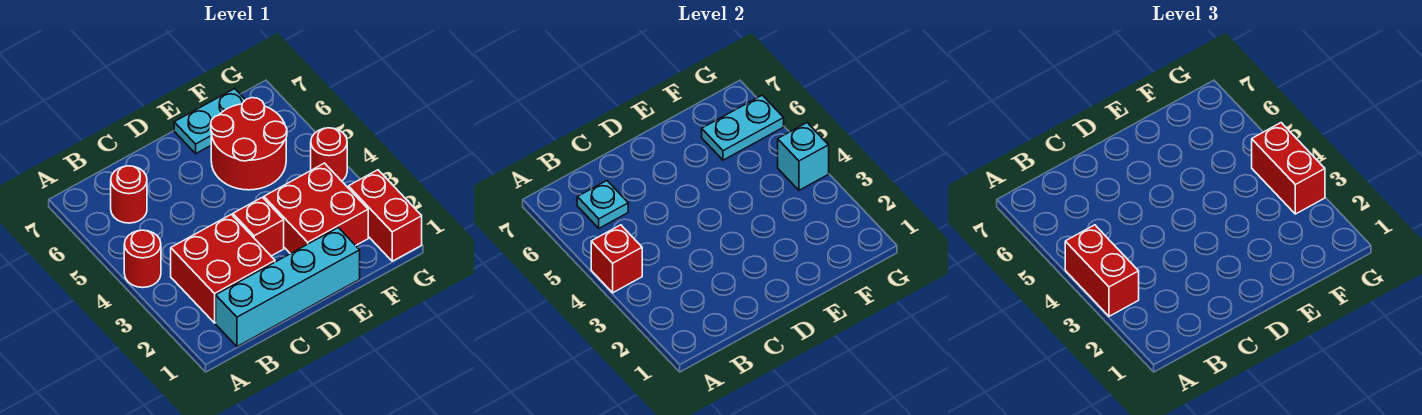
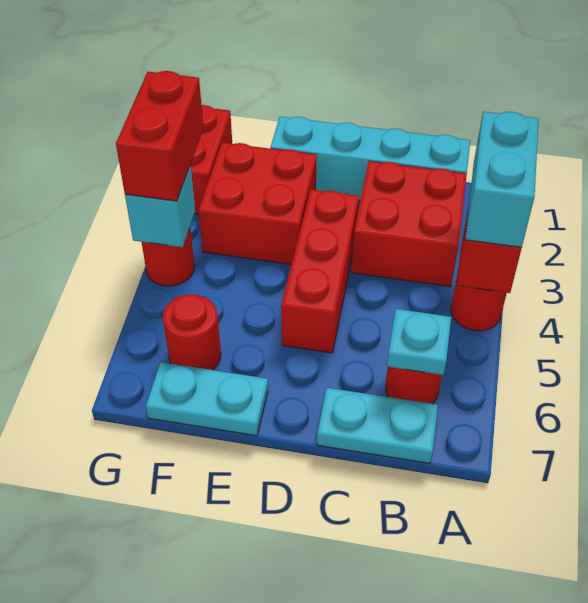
red brick A3:A4 level 3 -> cyan brick A3:A4 level 3
red brick D3 level 1 -> red brick D3:D5 level 1
red round brick E5:F6 level 1 -> red round brick F6 level 1
cyan plate F6:G6 level 2 -> cyan plate B7:C7 level 1

